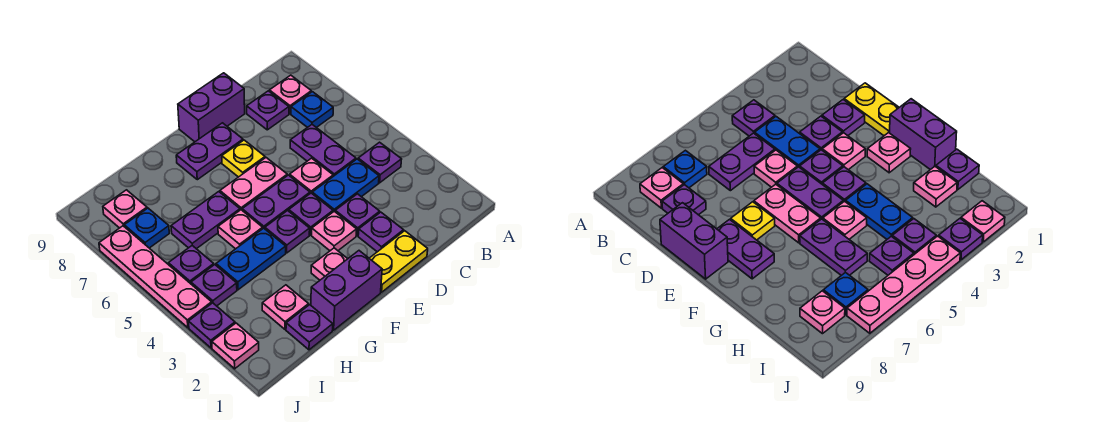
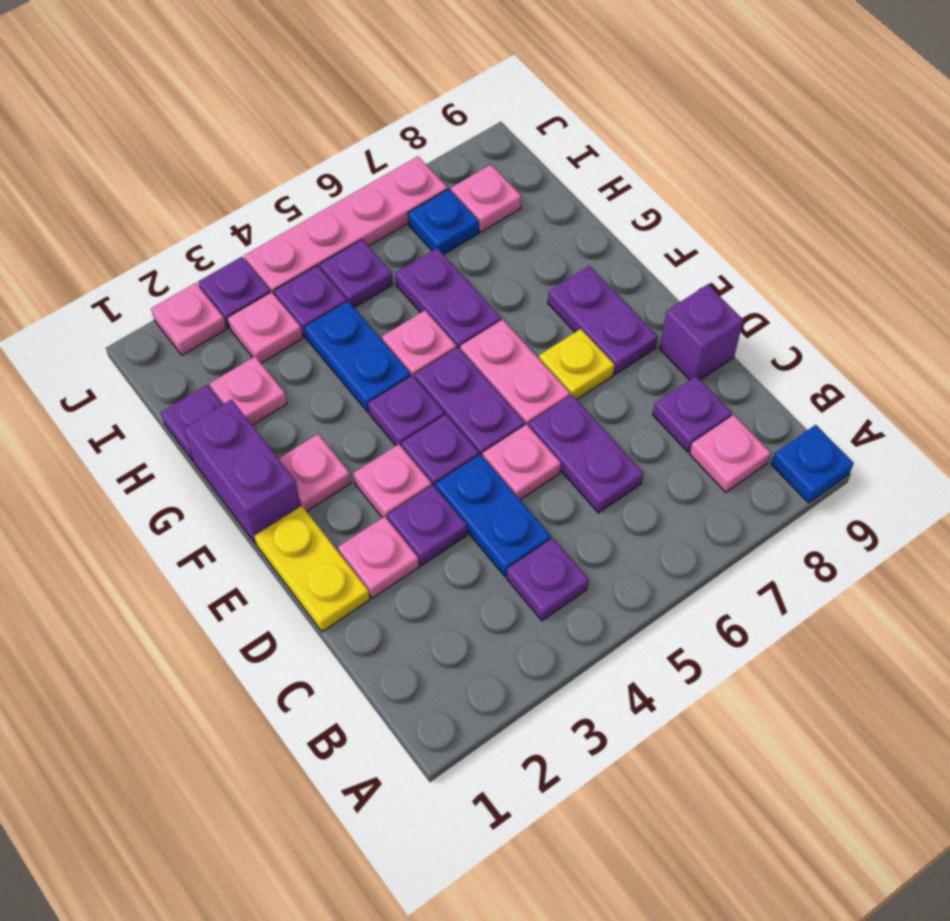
blue plate B7 level 1 -> blue plate A9 level 1
purple plate C5:C6 level 1 -> purple plate C6:D6 level 1
purple plate D2 level 1 -> pink plate D2 level 1
purple brick D9:E9 level 1 -> purple brick D9 level 1
none -> pink plate I3 level 1

